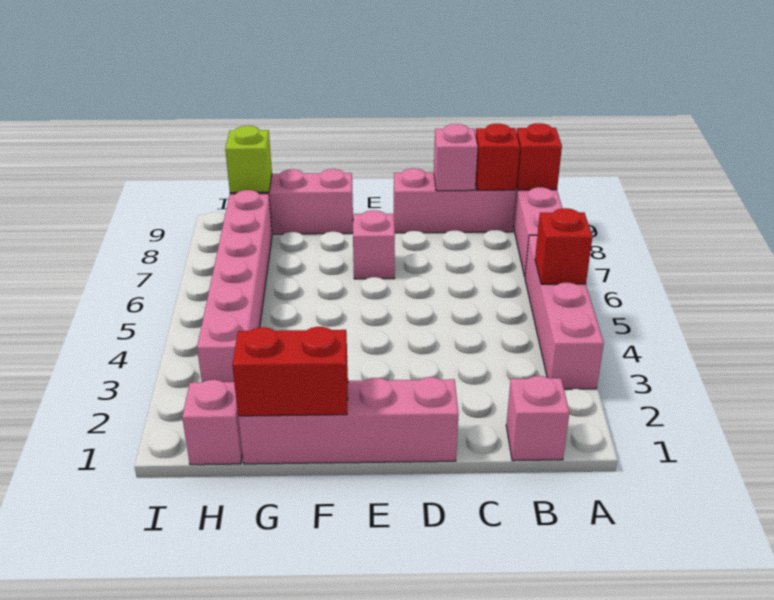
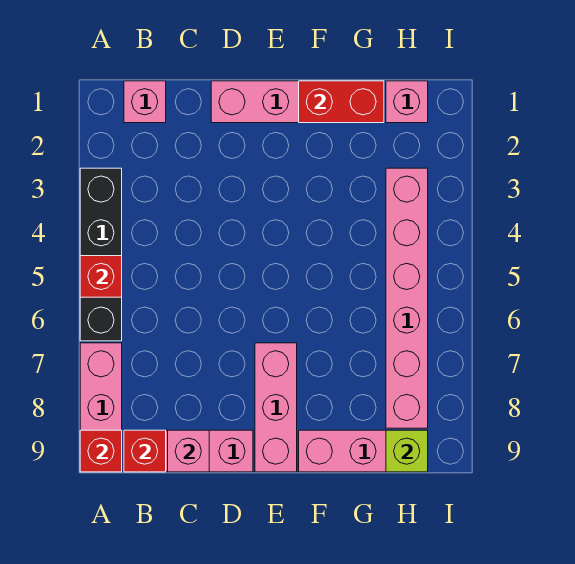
pink brick A3:A6 level 1 -> black brick A3:A6 level 1
pink brick E7 level 1 -> pink brick E7:E9 level 1

